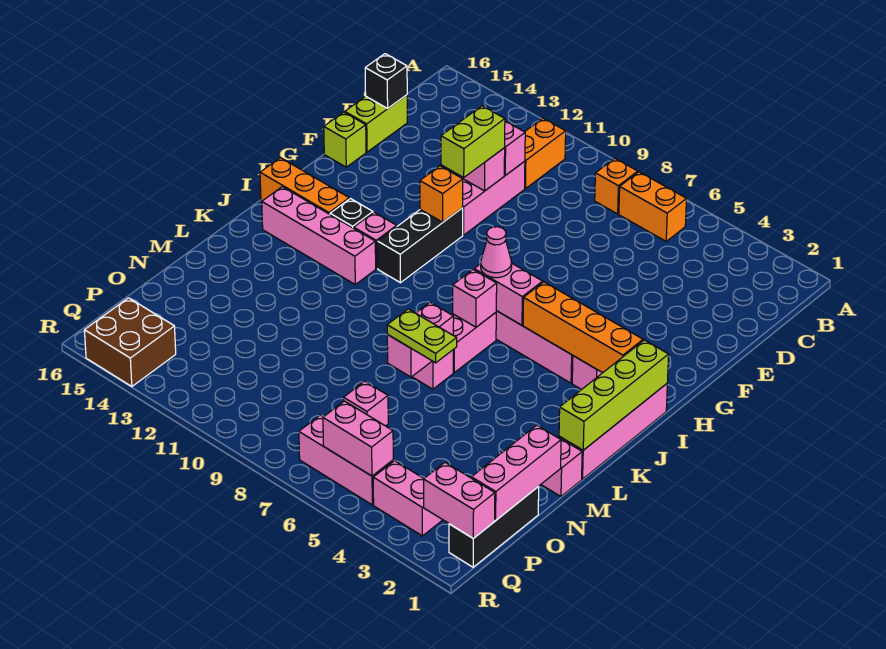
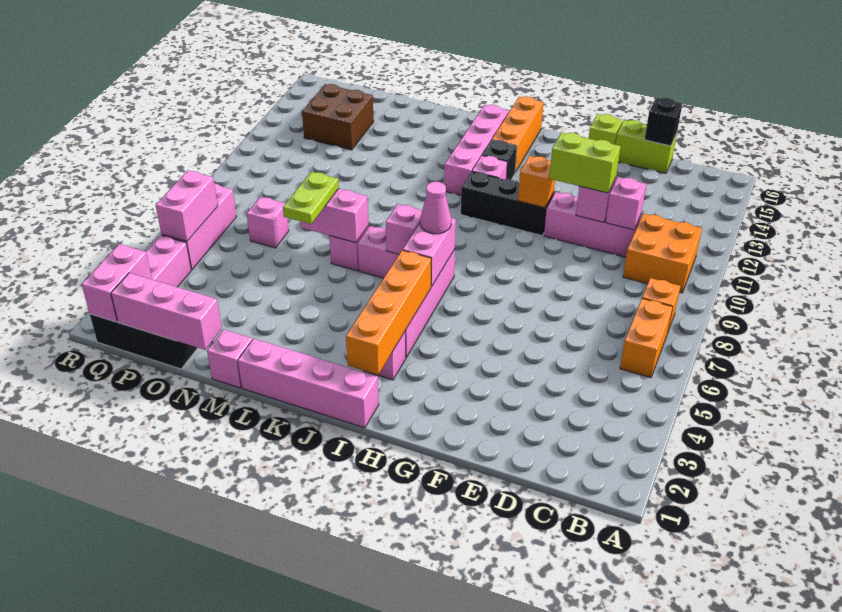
orange brick B11:C11 level 1 -> orange brick B10:C11 level 1
lime brick I1:L1 level 2 -> none
brown brick Q14:R15 level 1 -> brown brick O13:P14 level 1

